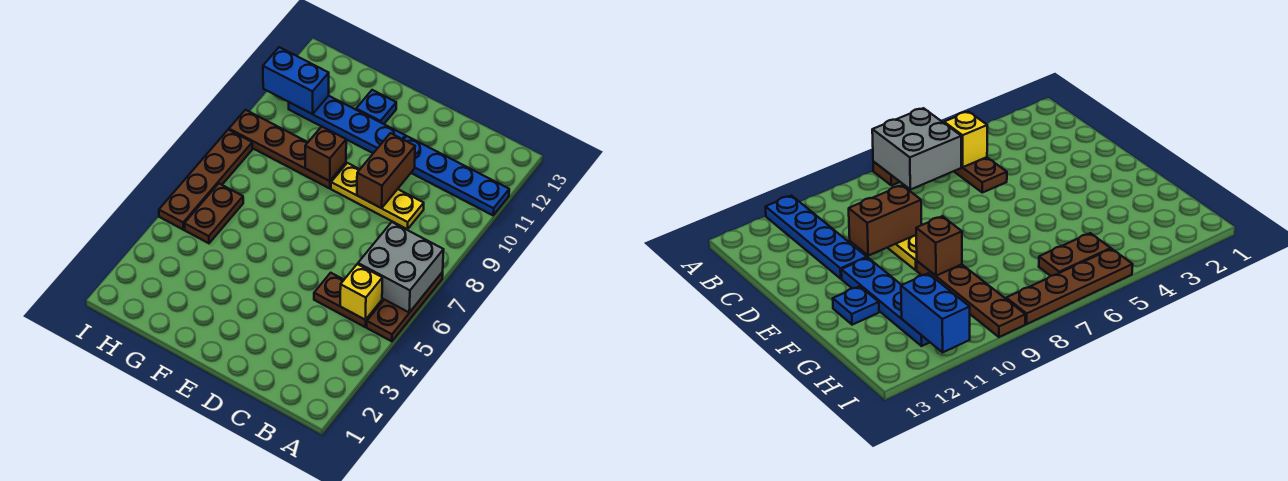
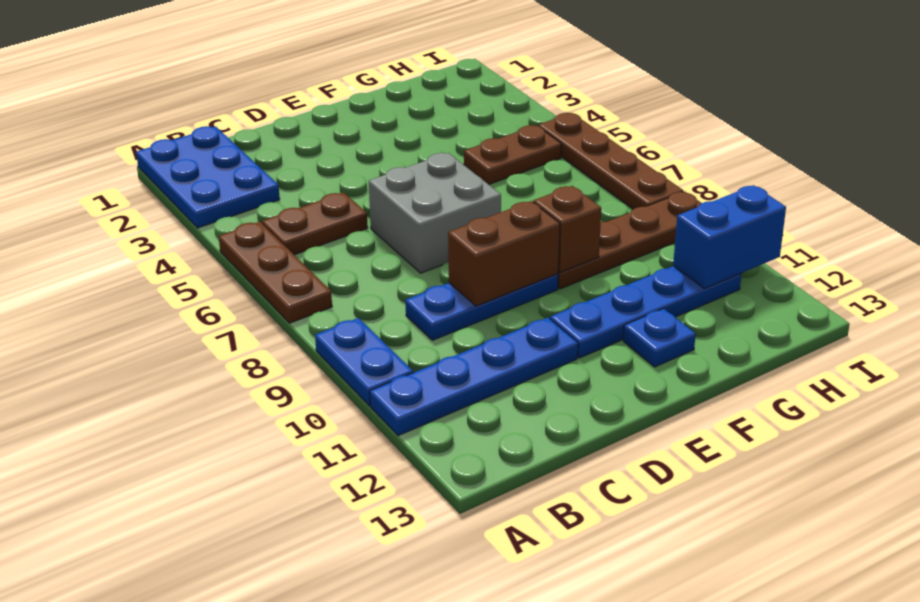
none -> blue plate A1:B3 level 1
grey brick A6:B7 level 2 -> grey brick D6:E7 level 1
none -> blue plate A9:A10 level 1
yellow brick B5 level 2 -> none
yellow plate C9:E9 level 1 -> blue plate C9:E9 level 1
brown brick D9:D10 level 2 -> brown brick D9:E9 level 2
brown plate H5:H6 level 1 -> brown plate G5:H5 level 1

